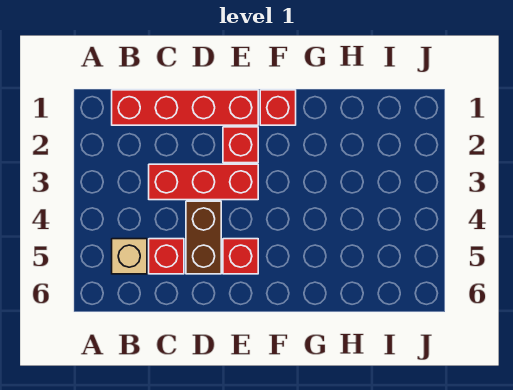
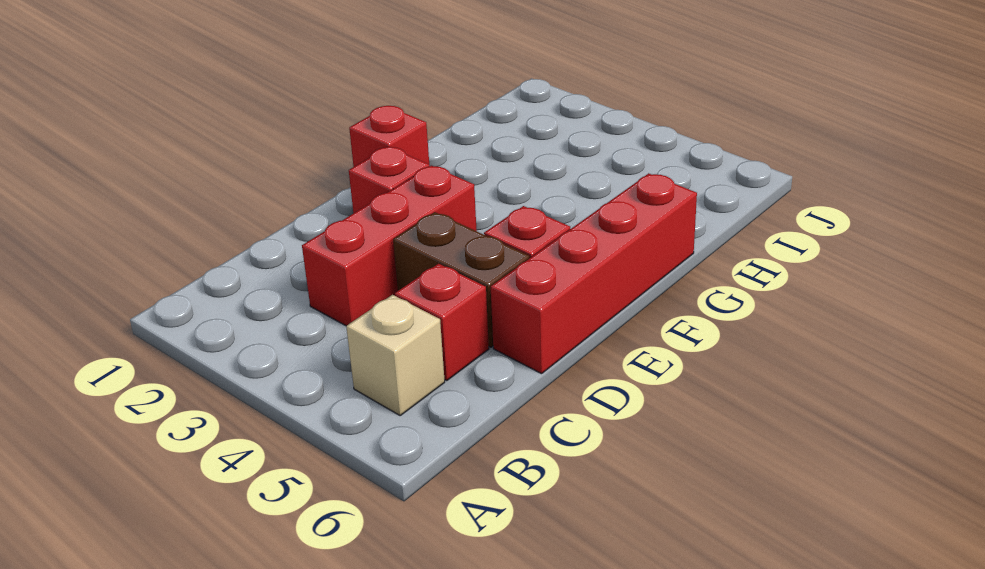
red brick B1:E1 level 1 -> red brick D6:G6 level 1

